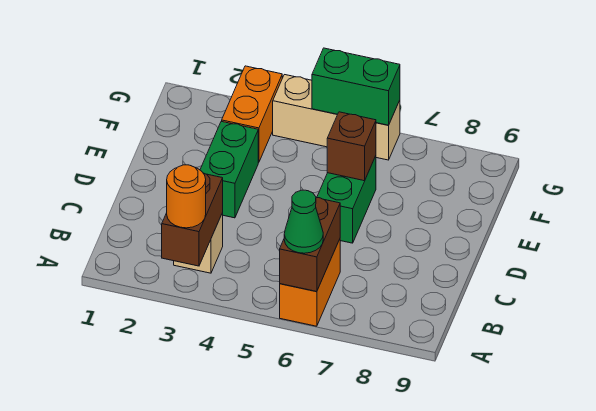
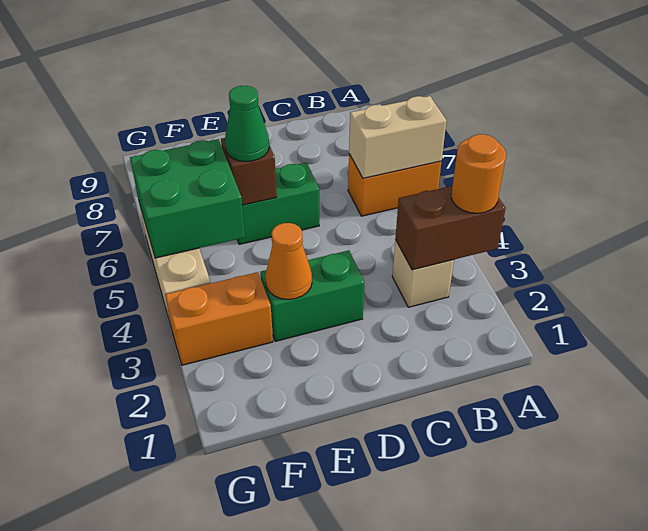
brown brick A6:B6 level 2 -> tan brick A6:B6 level 2
green cone A6 level 3 -> green cone E6 level 3
none -> orange cone E3 level 2
green brick G5:G6 level 2 -> green brick F5:G6 level 2

